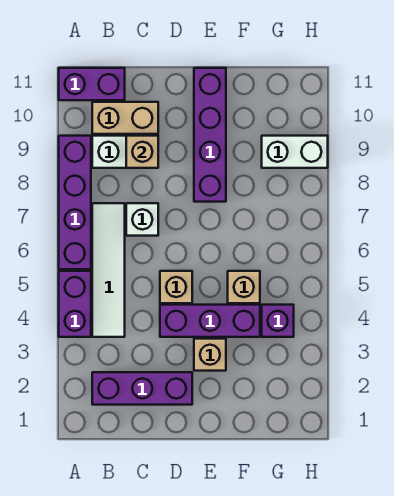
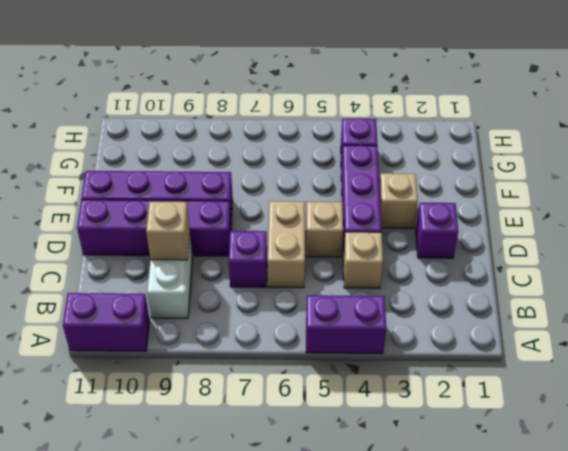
purple brick A6:A9 level 1 -> purple brick D8:D11 level 1
purple brick A11:B11 level 1 -> purple brick A10:A11 level 1
purple brick B2:D2 level 1 -> purple brick D2 level 1
white tile B4:B7 level 1 -> none
tan brick B10:C10 level 1 -> tan brick C6:D6 level 1
white brick C7 level 1 -> purple brick C7 level 1
tan brick F5 level 1 -> tan brick C4 level 1
white brick G9:H9 level 1 -> none

